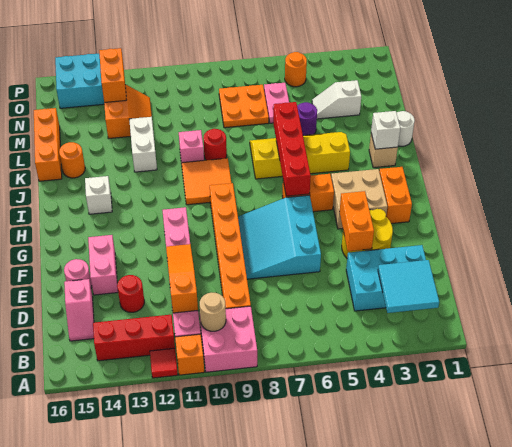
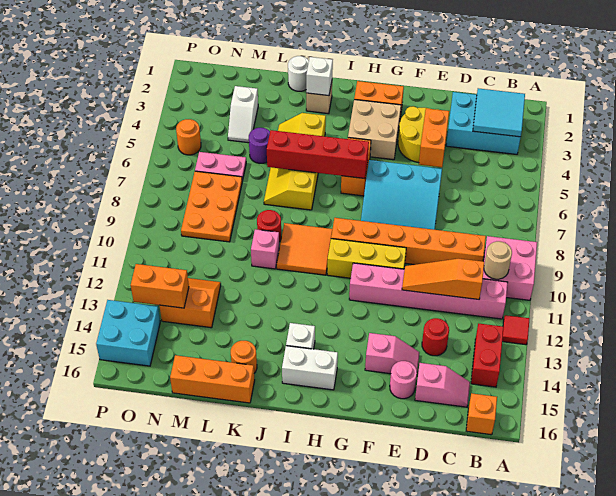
orange brick A11 level 1 -> orange brick B16 level 1
red brick B12:B14 level 1 -> red brick B13:B14 level 1
cyan brick C2:D4 level 1 -> cyan brick B2:D3 level 1
orange brick E4:F4 level 2 -> orange brick E4:E5 level 2
pink brick E14:F14 level 1 -> pink slope E14:F14 level 1 top F
none -> yellow brick F10:H10 level 1
white brick K12:L12 level 1 -> white brick H15:I15 level 1
orange plate M7:N8 level 1 -> orange plate M7:N9 level 1

